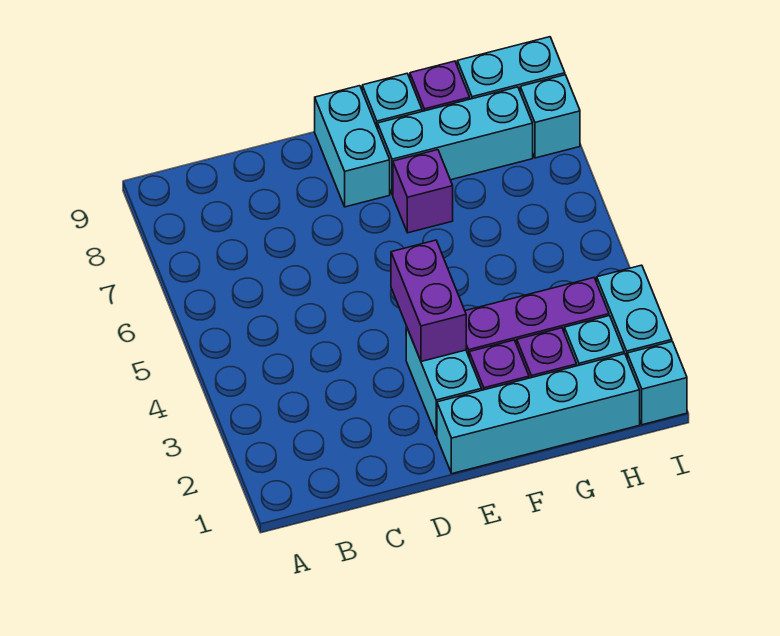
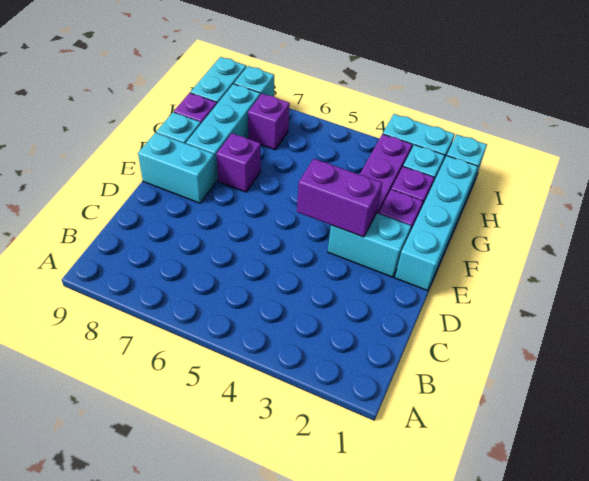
none -> purple brick H7 level 1

